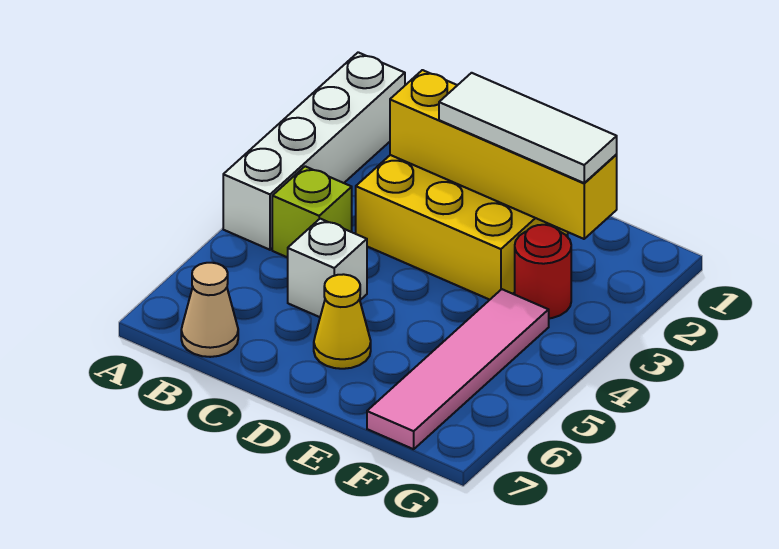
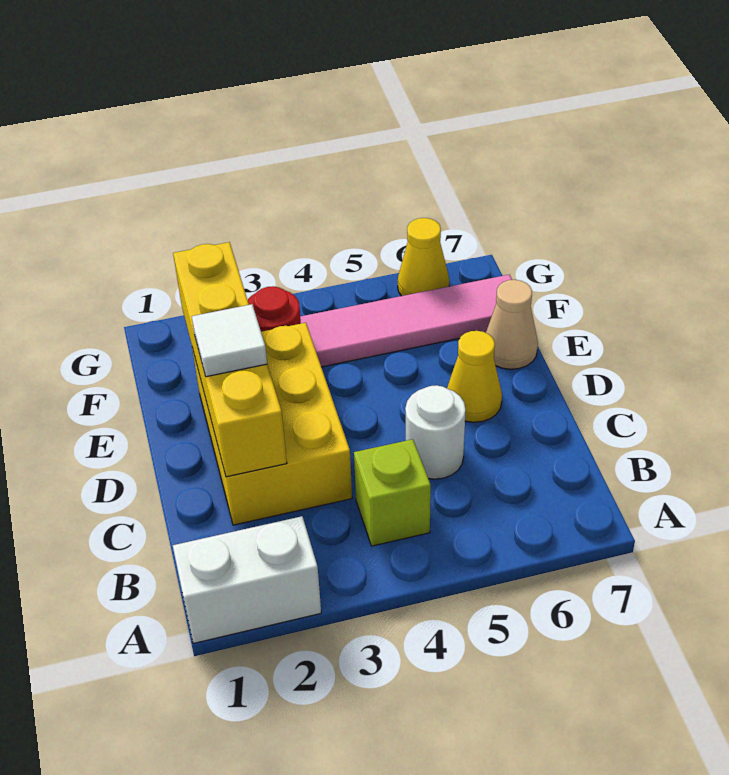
white brick A1:A4 level 1 -> white brick A1:A2 level 1
tan cone B7 level 1 -> tan cone E7 level 1
white brick C5 level 1 -> white round brick C5 level 1
white tile D2:F2 level 3 -> white tile D2 level 3
none -> yellow cone G6 level 1

